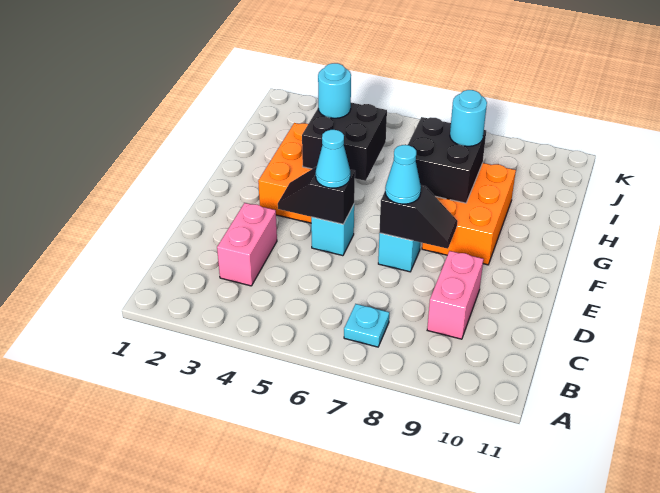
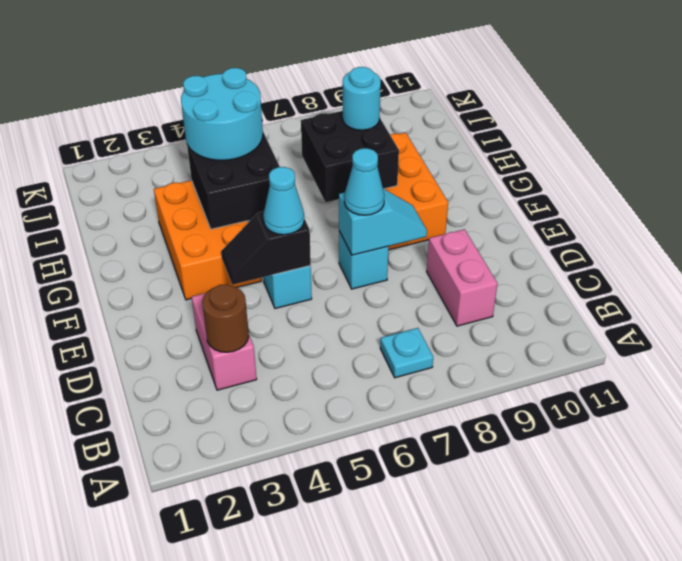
none -> brown round brick C3 level 2
black slope E7:E8 level 2 top 7 -> cyan slope E7:E8 level 2 top 7
cyan round brick H4 level 3 -> cyan round brick H4:I5 level 3

